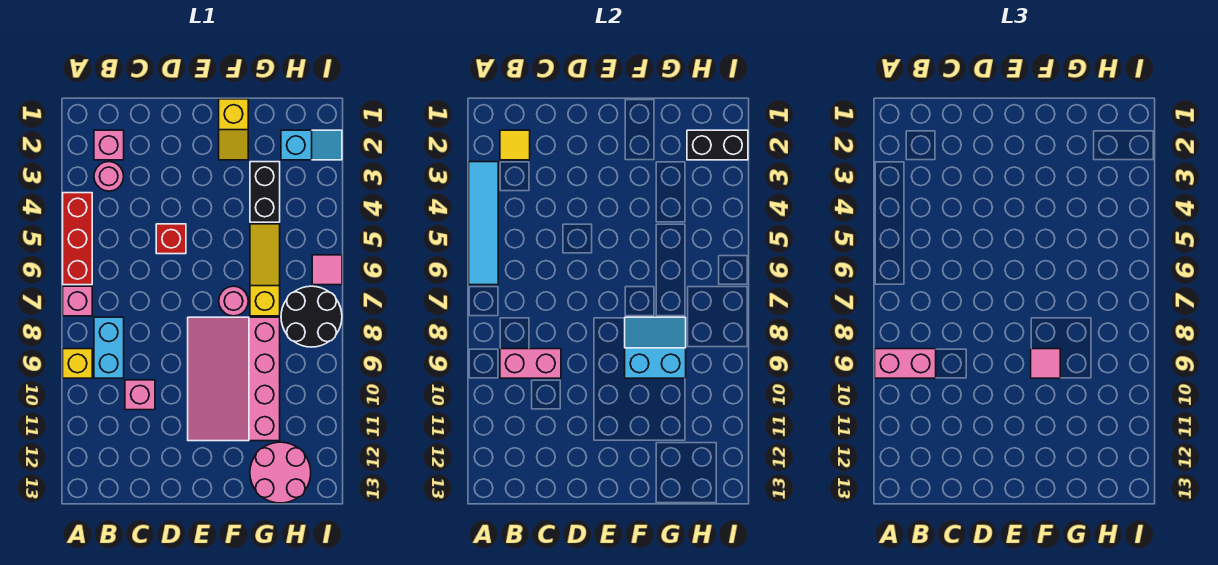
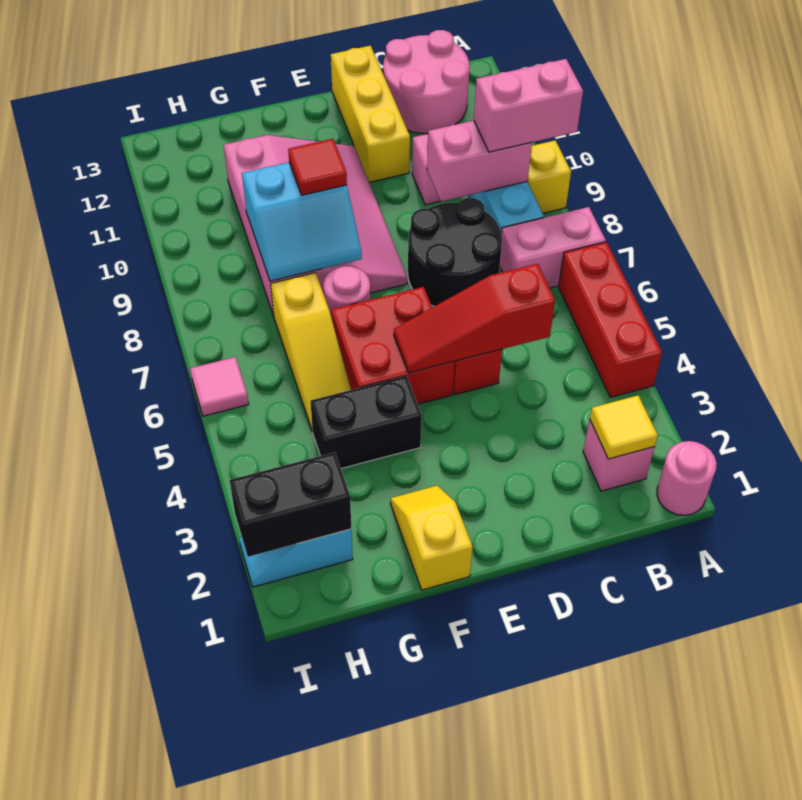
cyan tile A3:A6 level 2 -> none
pink brick A7 level 1 -> pink brick A7:B7 level 1
pink round brick B3 level 1 -> pink round brick A1 level 1
none -> red slope C5:E5 level 2 top C
none -> yellow brick D11:D13 level 1
none -> red brick E5:F6 level 1
pink tile F9 level 3 -> red tile F9 level 3
black brick G3:G4 level 1 -> black brick F4:G4 level 1
pink round brick G12:H13 level 1 -> pink round brick B12:C13 level 1
black round brick H7:I8 level 1 -> black round brick C7:D8 level 1

